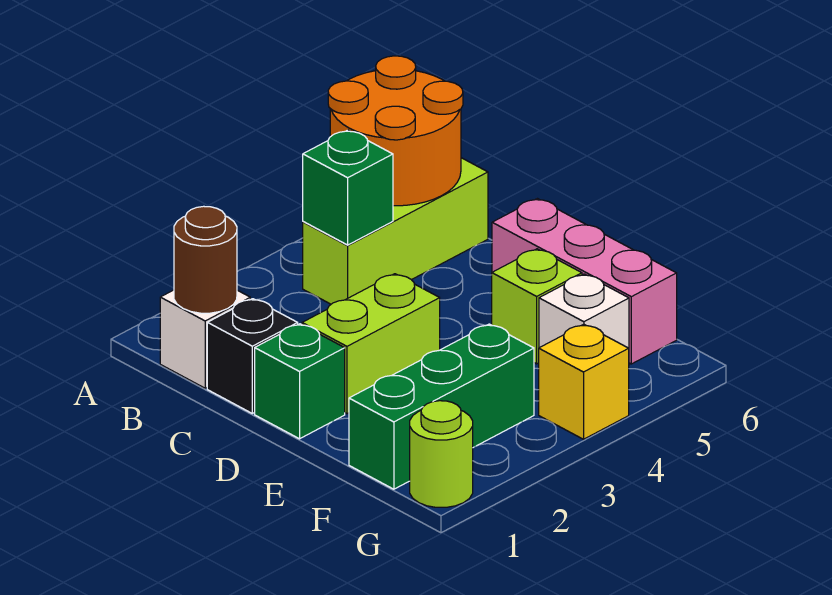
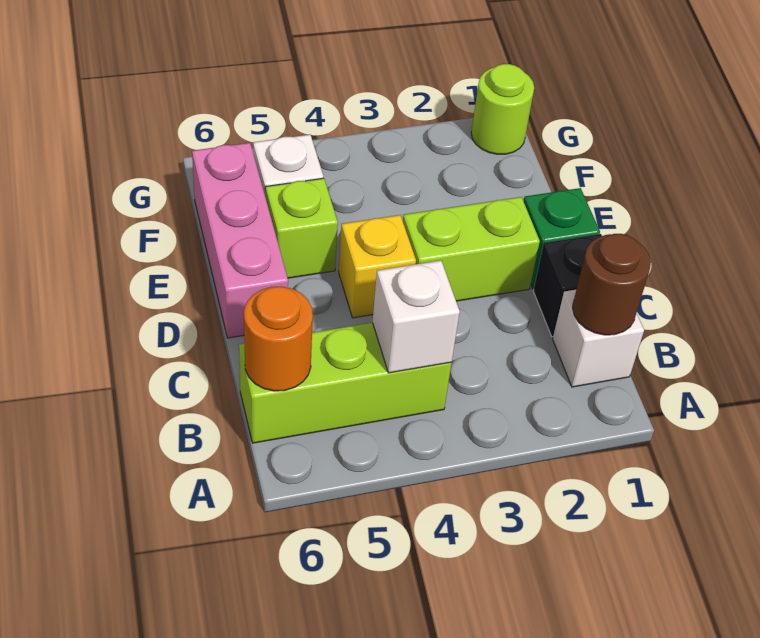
orange round brick A5:B6 level 2 -> orange round brick B6 level 2
green brick B4 level 2 -> white brick B4 level 2
green brick F1:F3 level 1 -> none
yellow brick G4 level 1 -> yellow brick D4 level 1

